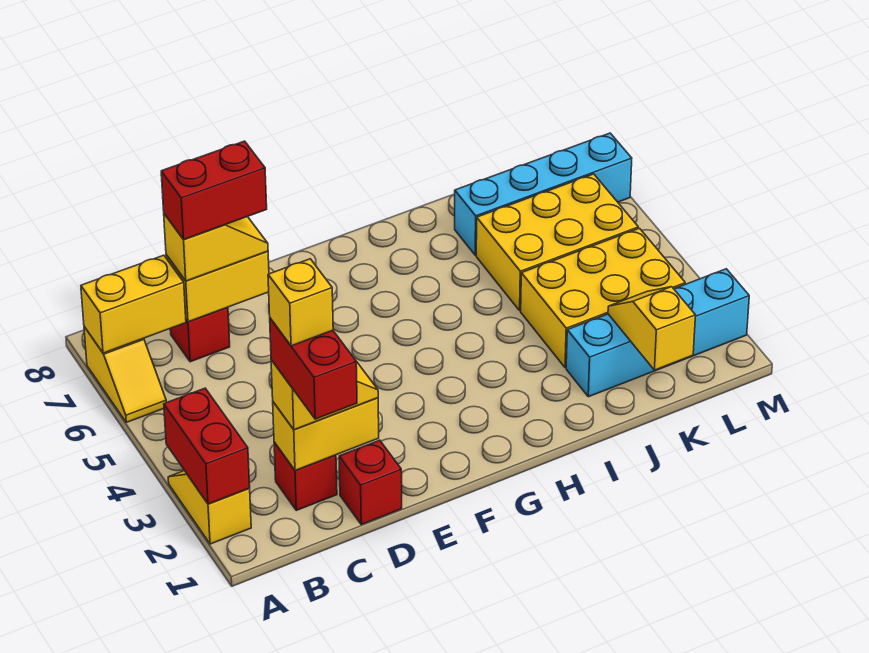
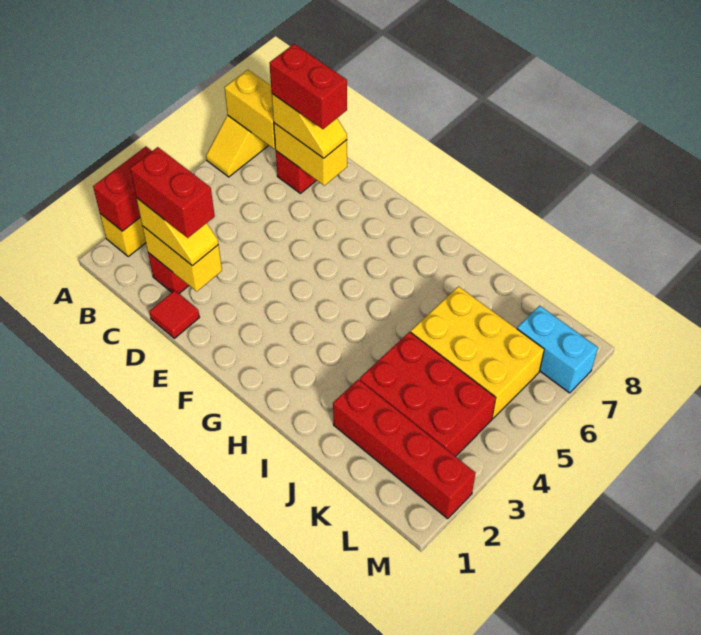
red brick C1:C2 level 4 -> red brick C2:D2 level 4
yellow brick C2 level 5 -> none
red brick D1 level 1 -> red tile D1 level 1
cyan brick J2:M2 level 1 -> red brick J2:M2 level 1
yellow brick J3:L4 level 1 -> red brick J3:L4 level 1
cyan brick J7:M7 level 1 -> cyan brick L7:M7 level 1
yellow slope K1:K2 level 2 top 1 -> none

